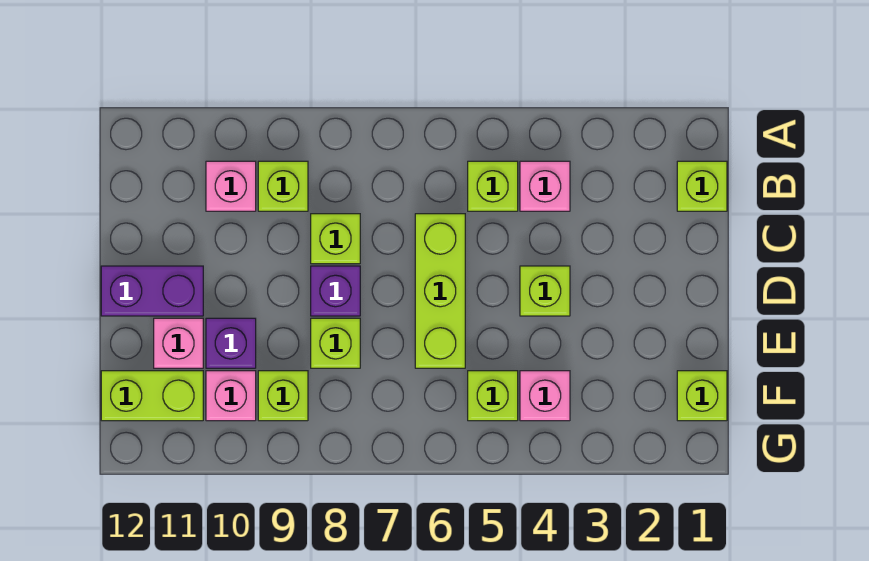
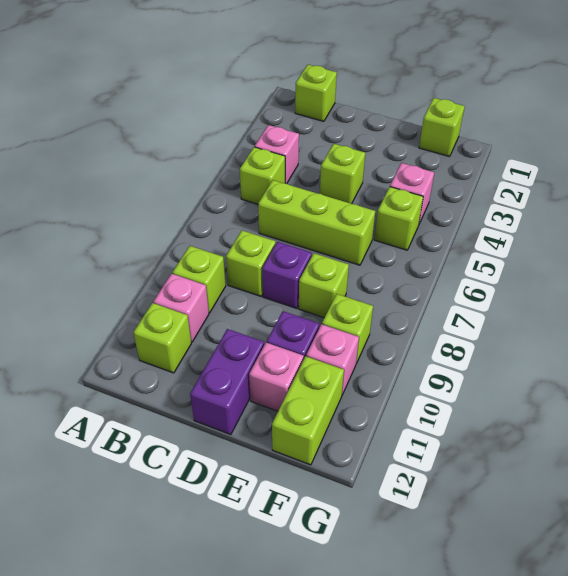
none -> lime brick B11 level 1

